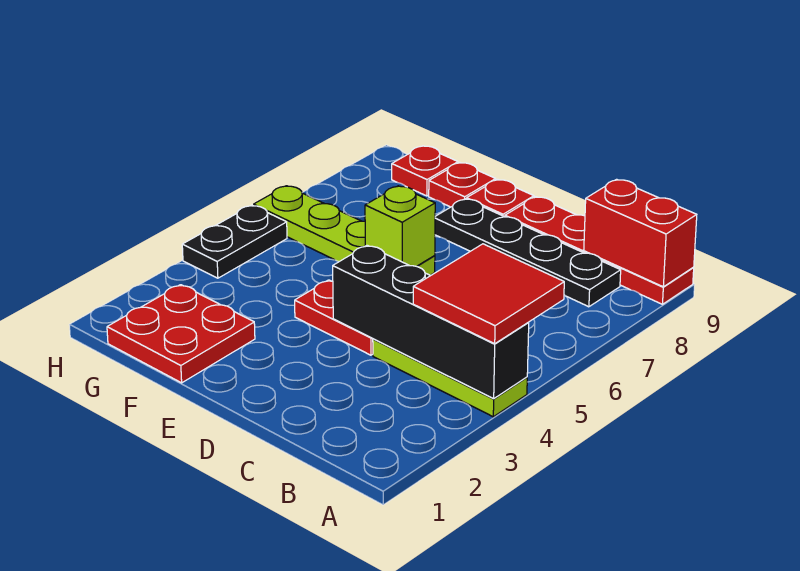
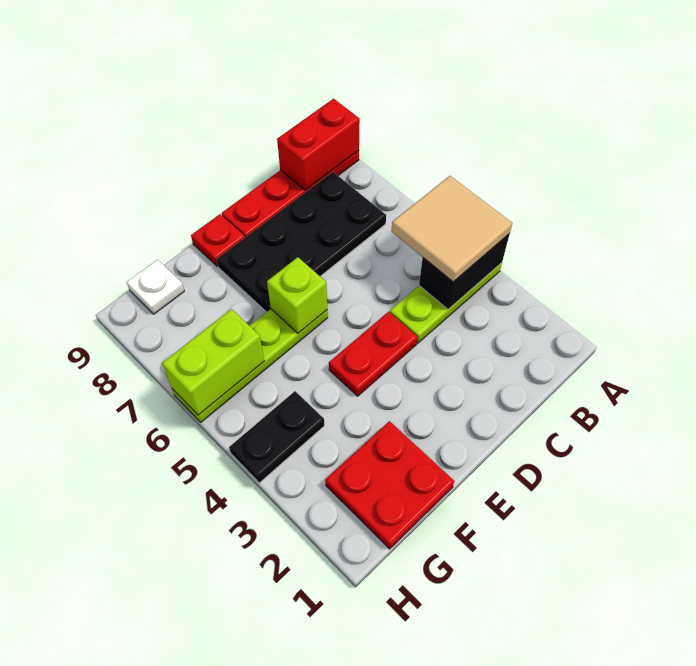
black brick A4:D4 level 2 -> black brick A4:B4 level 2
red tile A4:B5 level 3 -> tan tile A4:B5 level 3
black plate B8:E8 level 1 -> black plate B7:E8 level 1
red plate F9 level 1 -> none
none -> lime brick G6:H6 level 2
red plate G9 level 1 -> white plate G9 level 1
black plate H4:H5 level 1 -> black plate G4:H4 level 1

